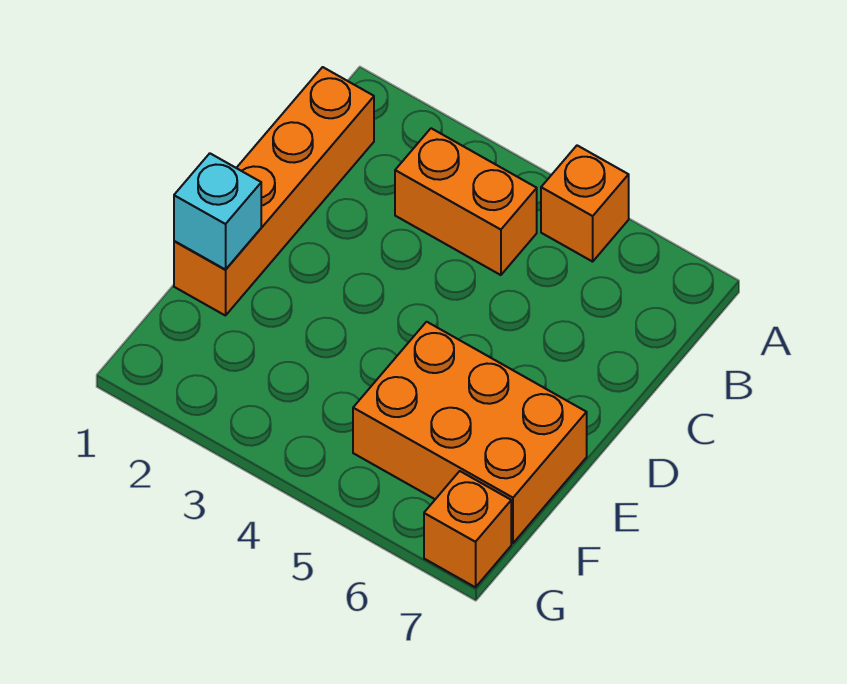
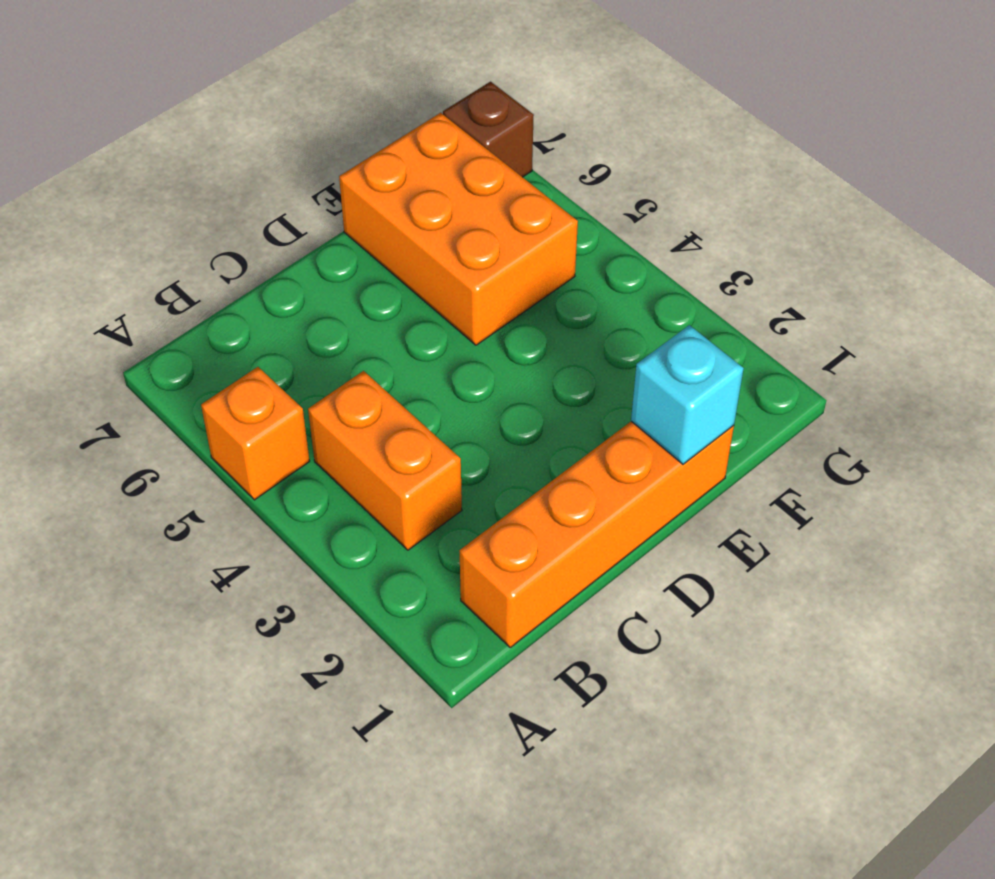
orange brick G7 level 1 -> brown brick G7 level 1

